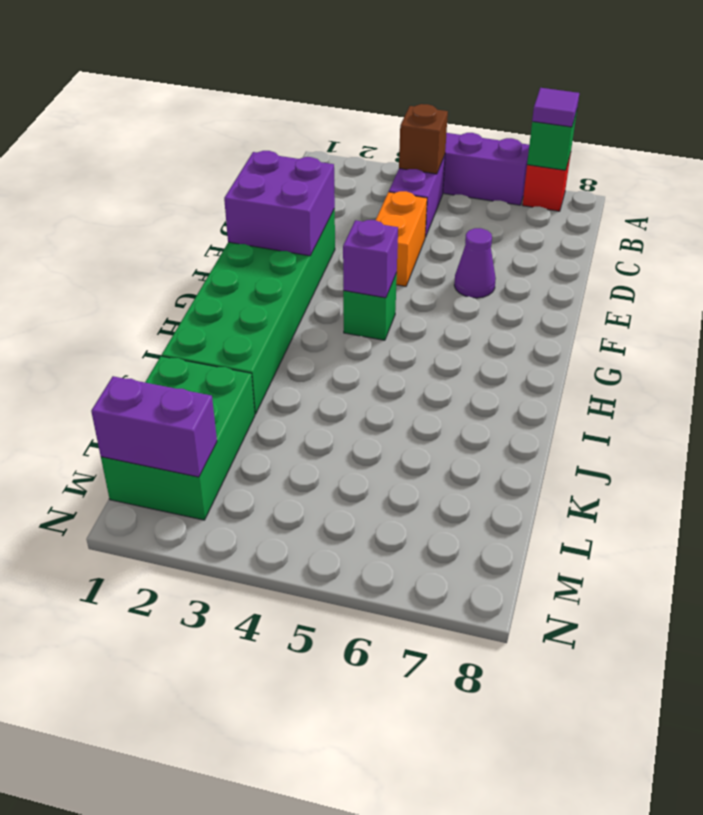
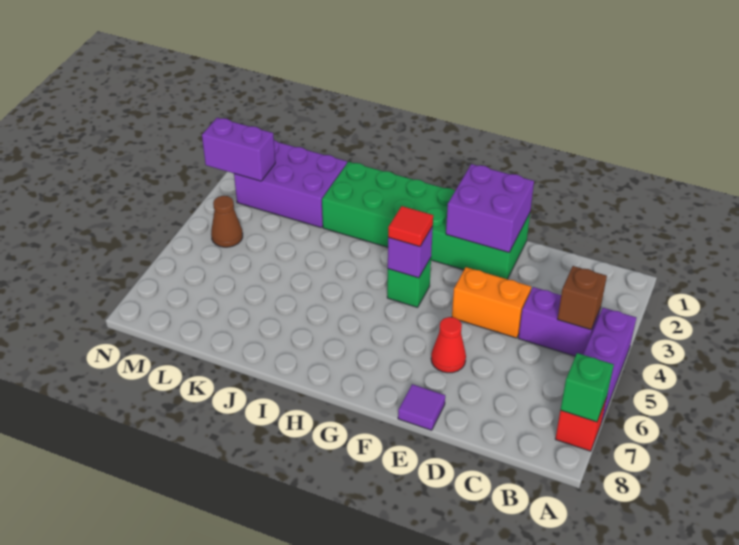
purple tile A7 level 3 -> purple tile E8 level 1
purple cone E6 level 1 -> red cone E6 level 1
none -> red tile G4 level 3
green brick K1:M2 level 1 -> purple brick K1:M2 level 1
purple brick M1:M2 level 2 -> purple brick M2:N2 level 2
none -> brown cone M4 level 1

